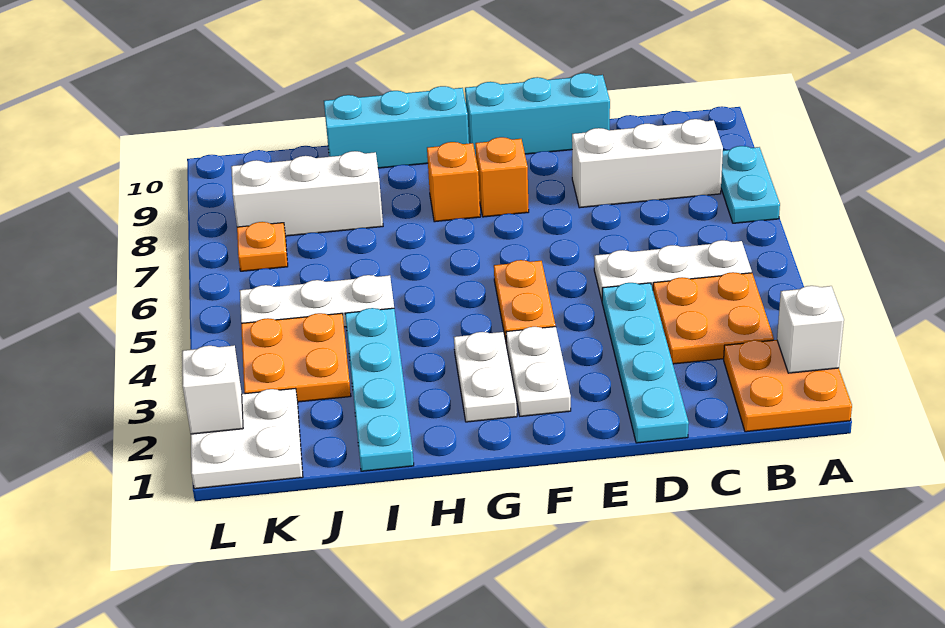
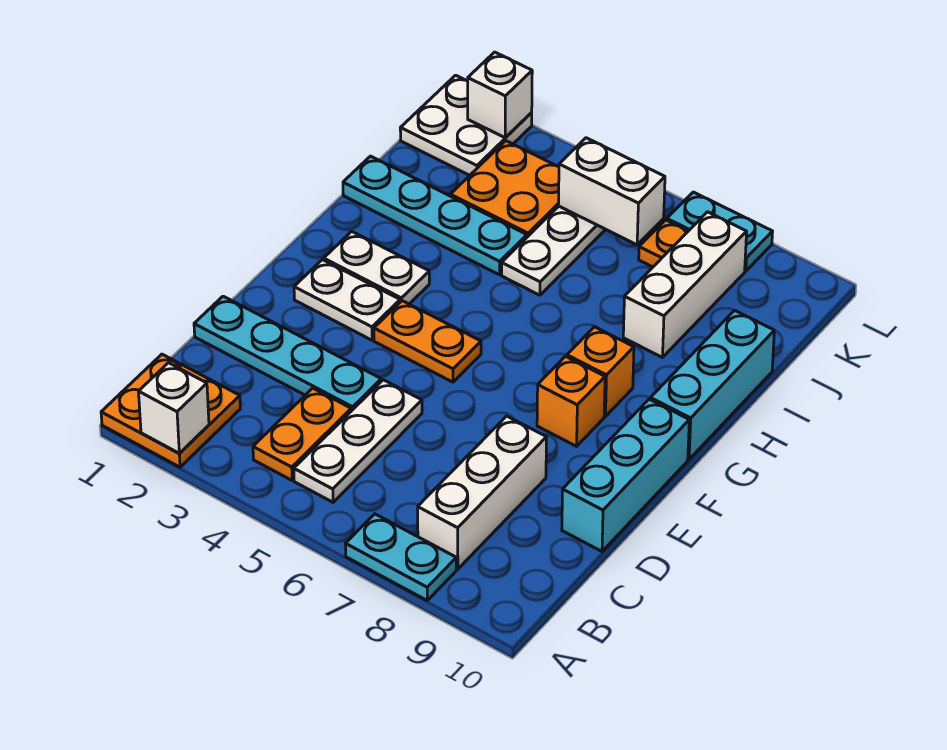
orange plate B3:C4 level 1 -> orange plate B4:C4 level 1
none -> white brick K5:K6 level 2
none -> cyan plate L7:L8 level 1

